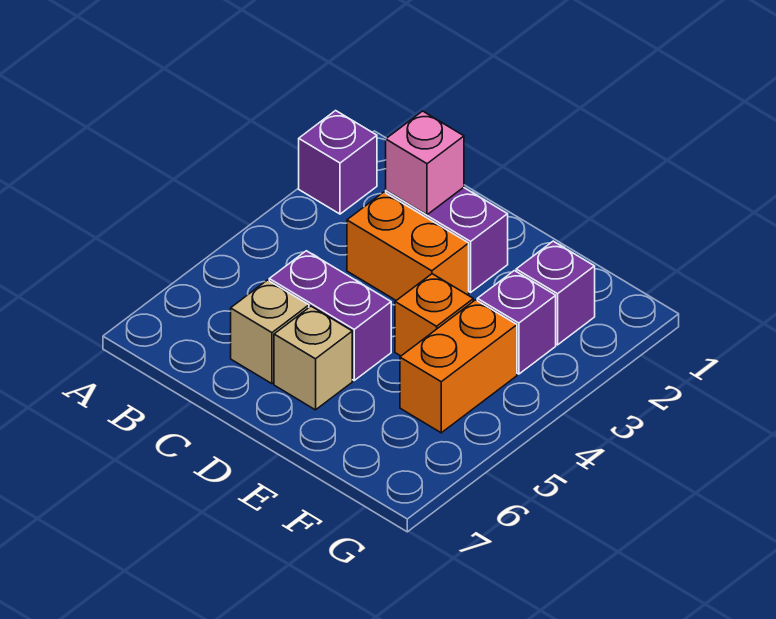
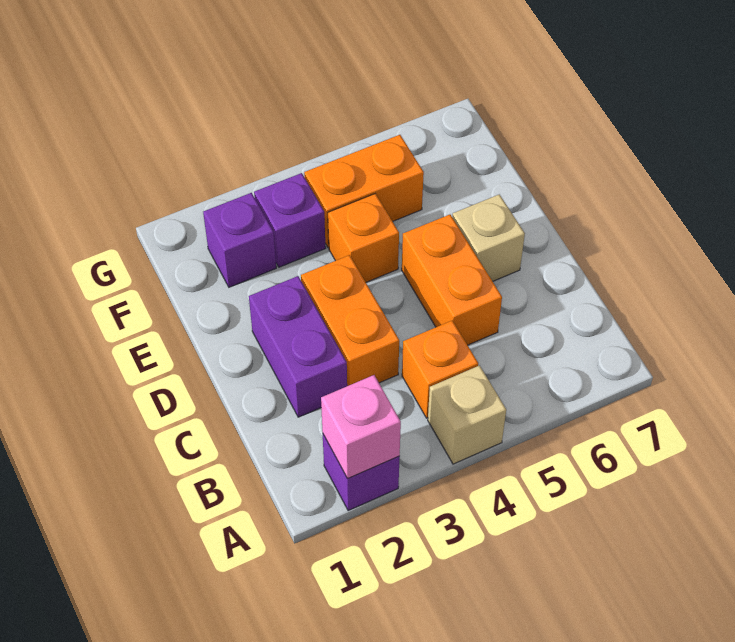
none -> orange brick B4 level 1
pink brick C2 level 2 -> pink brick A2 level 2
purple brick C5:D5 level 1 -> orange brick C5:D5 level 1
tan brick C6 level 1 -> tan brick A4 level 1

